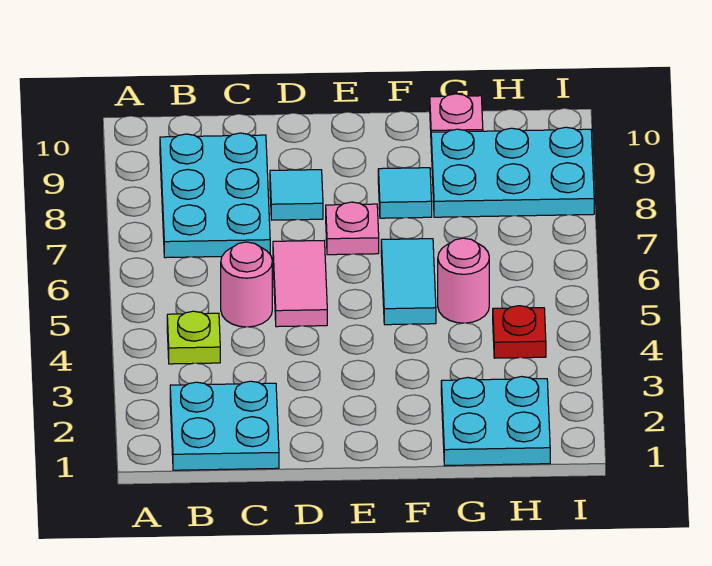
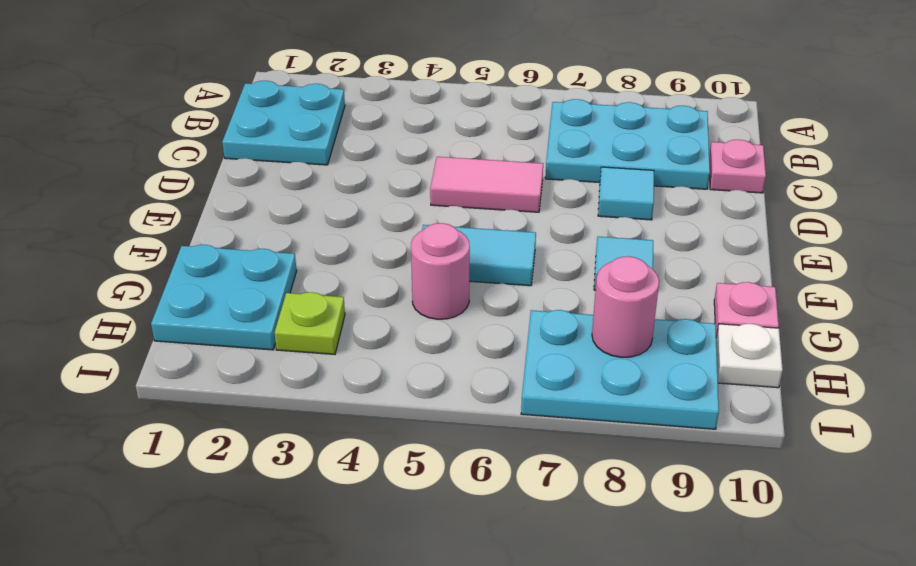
lime plate B4 level 1 -> lime plate H3 level 1
pink round brick C5 level 1 -> pink round brick H8 level 2
pink plate E7 level 1 -> pink plate C10 level 1
cyan plate G8:I9 level 1 -> cyan plate H7:I9 level 1
red plate H4 level 1 -> none
none -> white plate H10 level 1

